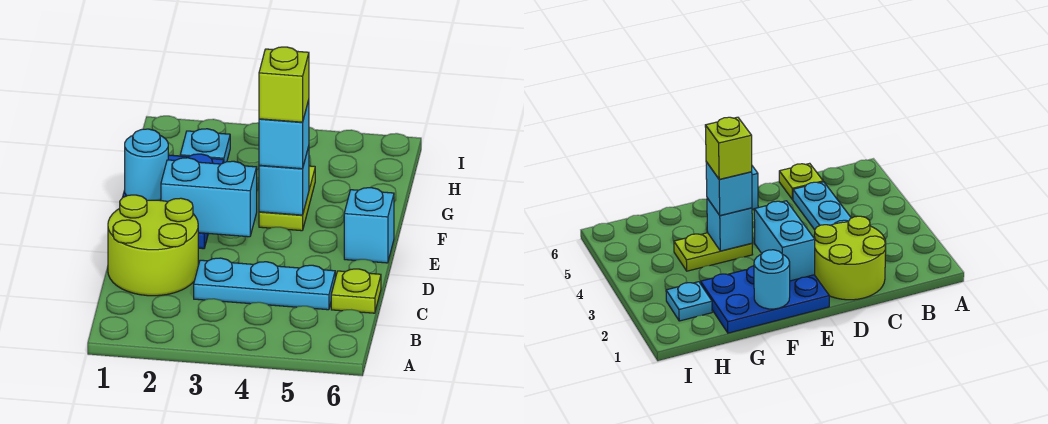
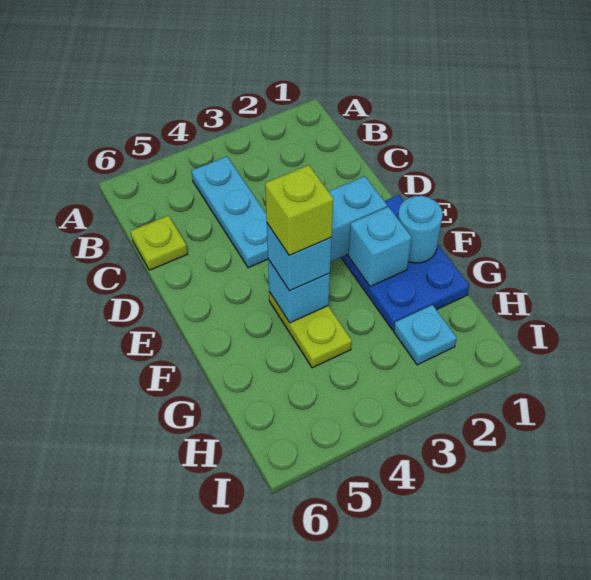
lime round brick C1:D2 level 1 -> none
cyan plate C3:C5 level 1 -> cyan plate B4:D4 level 1
cyan brick E6 level 1 -> cyan brick F2 level 2

